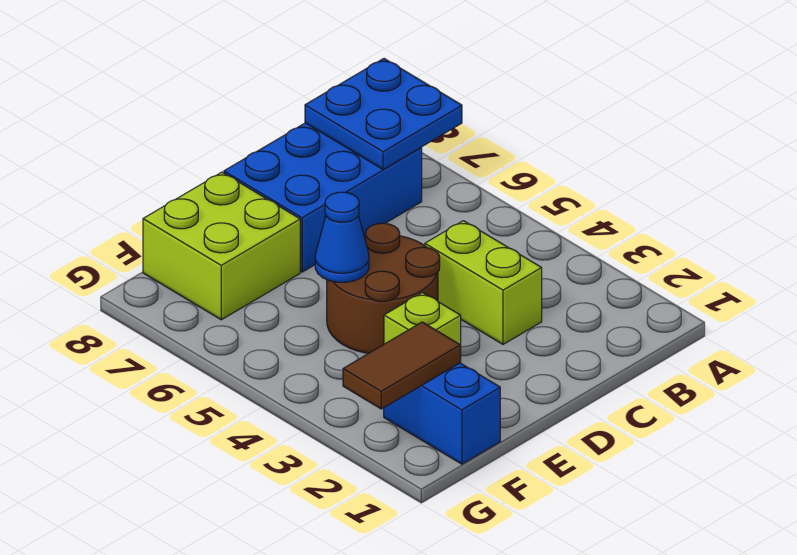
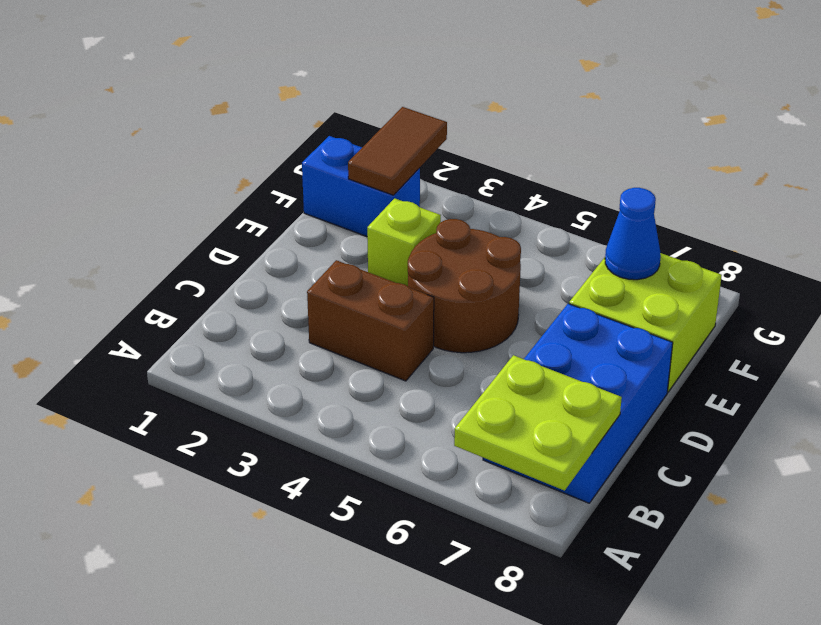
blue plate A7:B8 level 2 -> lime plate A7:B8 level 2
lime brick C3:C4 level 1 -> brown brick C3:C4 level 1
blue cone E5 level 2 -> blue cone F7 level 2

